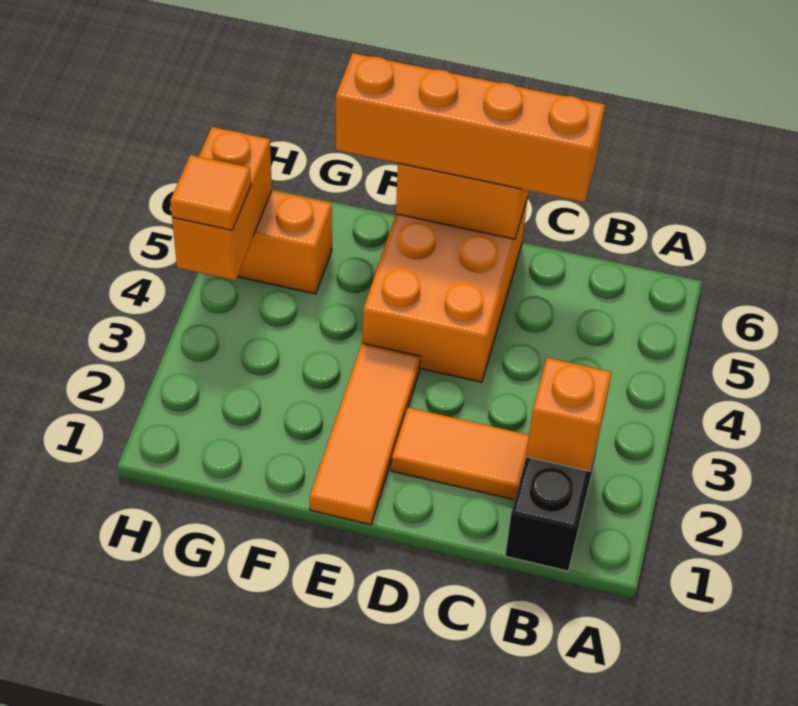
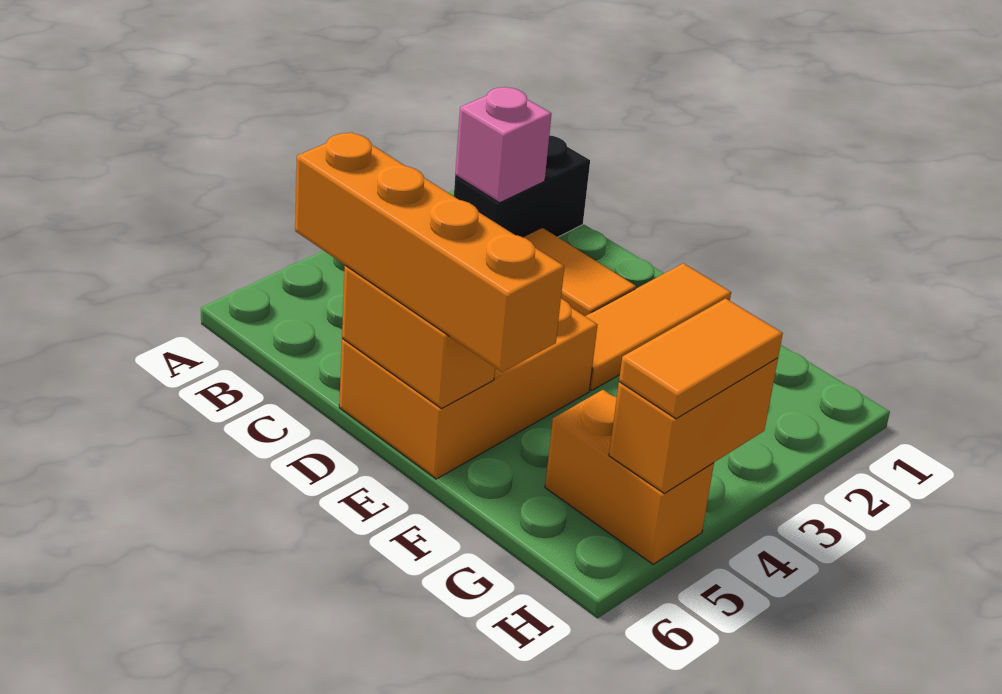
orange brick B2 level 2 -> pink brick B2 level 2
orange tile H4 level 3 -> orange tile H4:H5 level 3

